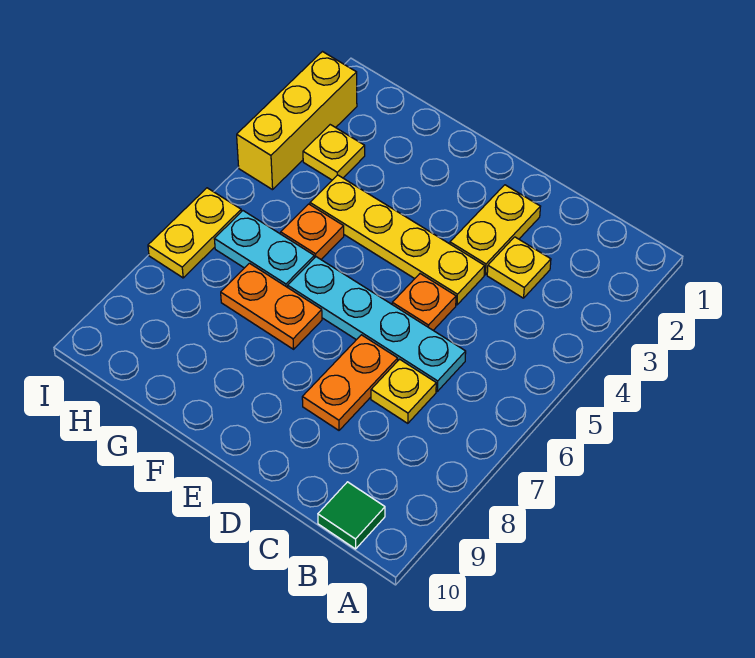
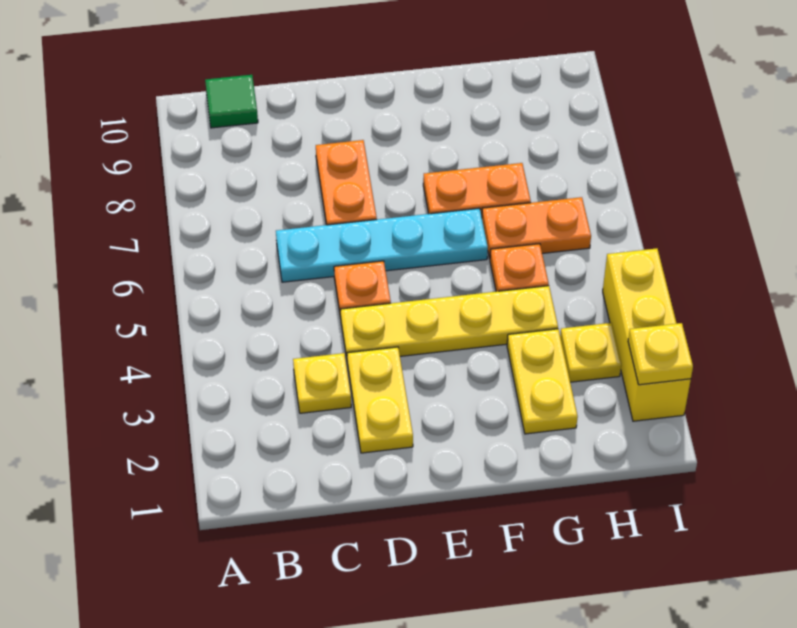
yellow plate C7 level 1 -> yellow plate I2 level 2
cyan plate G6:H6 level 1 -> orange plate G6:H6 level 1
yellow plate I6:I7 level 1 -> yellow plate G2:G3 level 1

